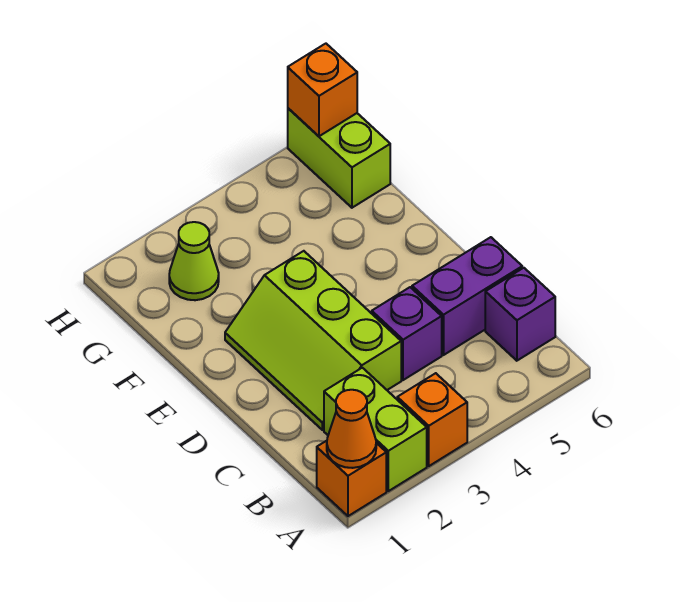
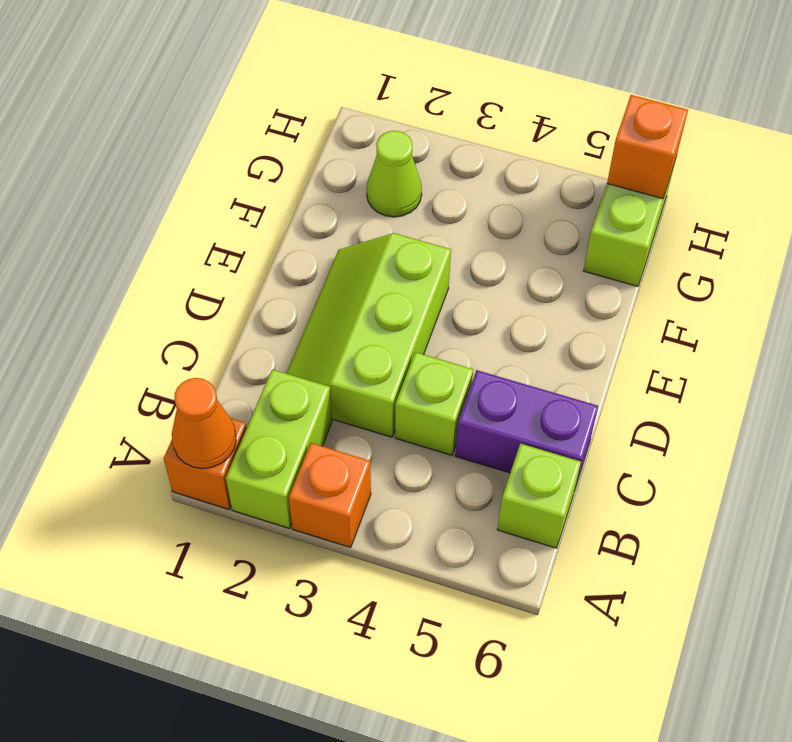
purple brick B6 level 1 -> lime brick B6 level 1
purple brick C4 level 1 -> lime brick C4 level 1

